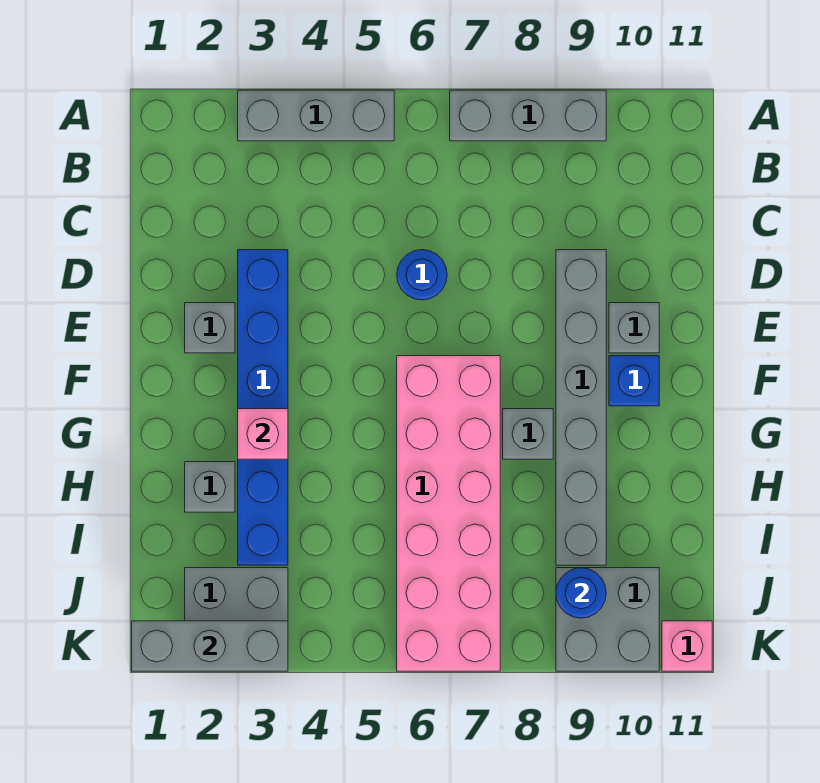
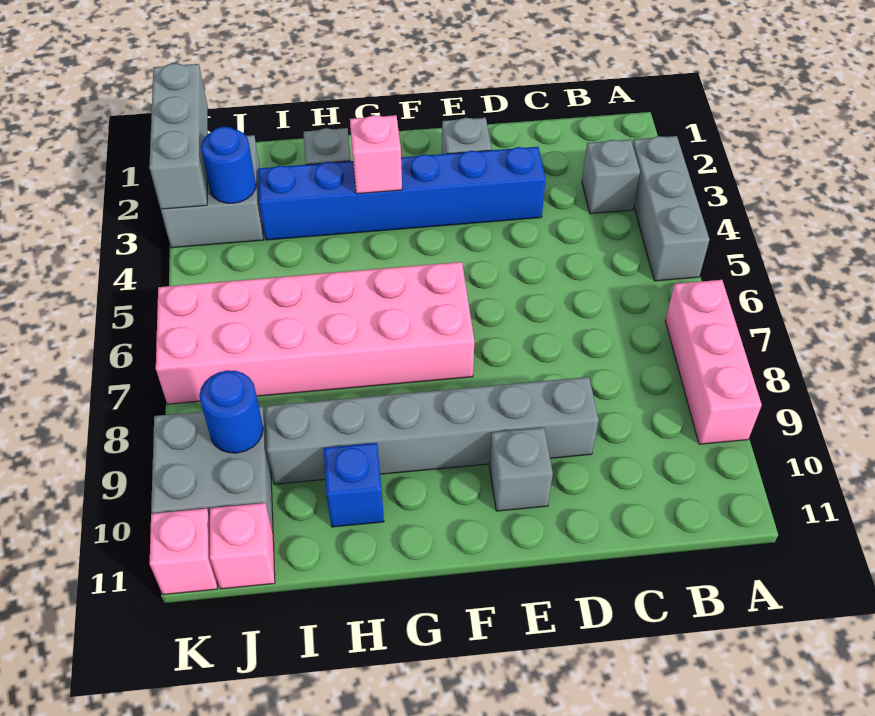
grey brick A7:A9 level 1 -> pink brick A7:A9 level 1
blue round brick D6 level 1 -> blue round brick J3 level 2
blue brick F10 level 1 -> blue brick H10 level 1
grey brick G8 level 1 -> grey brick B3 level 1
none -> pink brick J11 level 1

